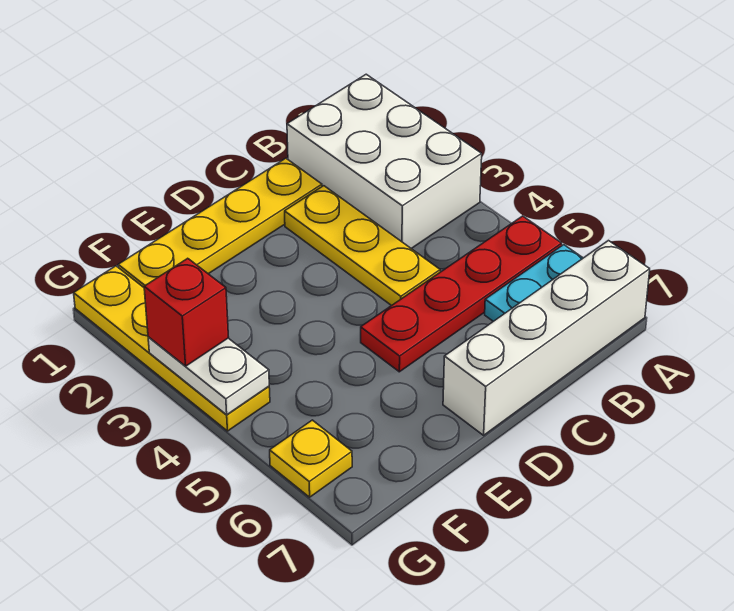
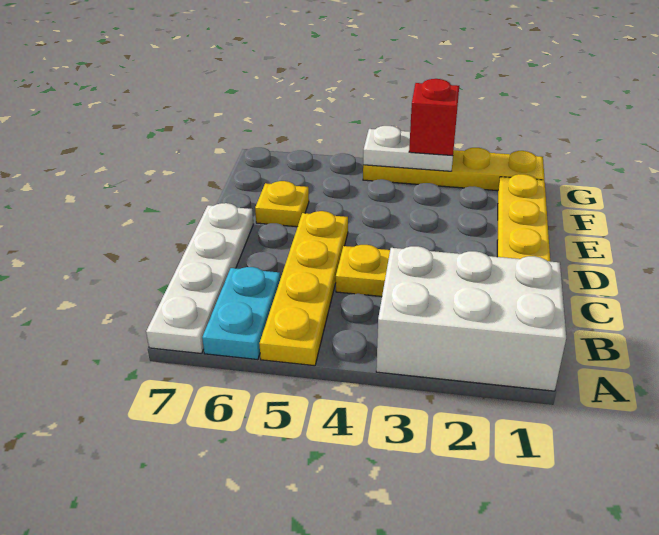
red plate A5:D5 level 1 -> yellow plate A5:D5 level 1
white brick A7:D7 level 1 -> white plate A7:D7 level 1
yellow plate G6 level 1 -> yellow plate E6 level 1

